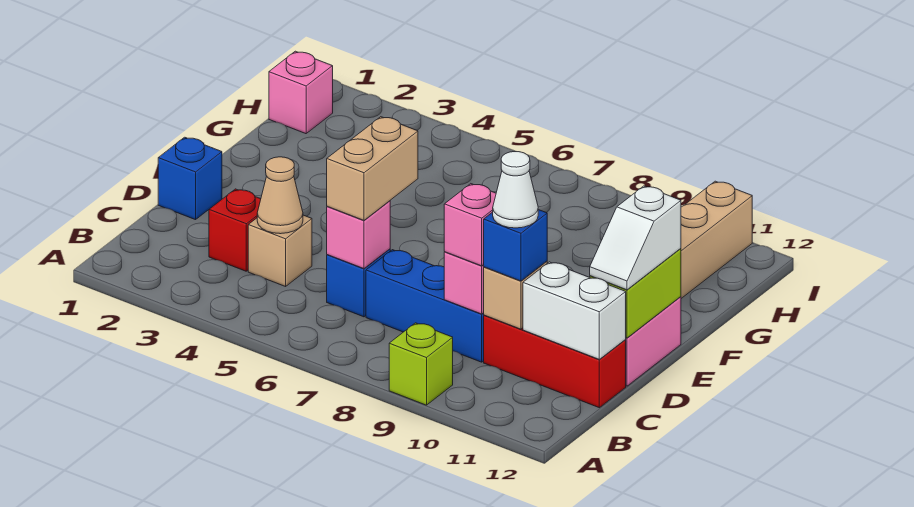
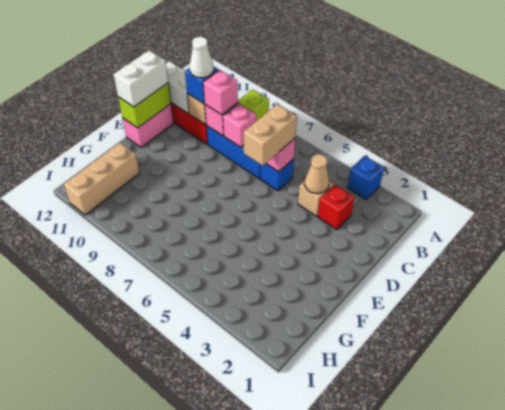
blue brick D1 level 1 -> blue brick A3 level 1
white slope D12:E12 level 3 top E -> white brick D12:E12 level 3
pink brick H1 level 1 -> pink brick C8 level 2

